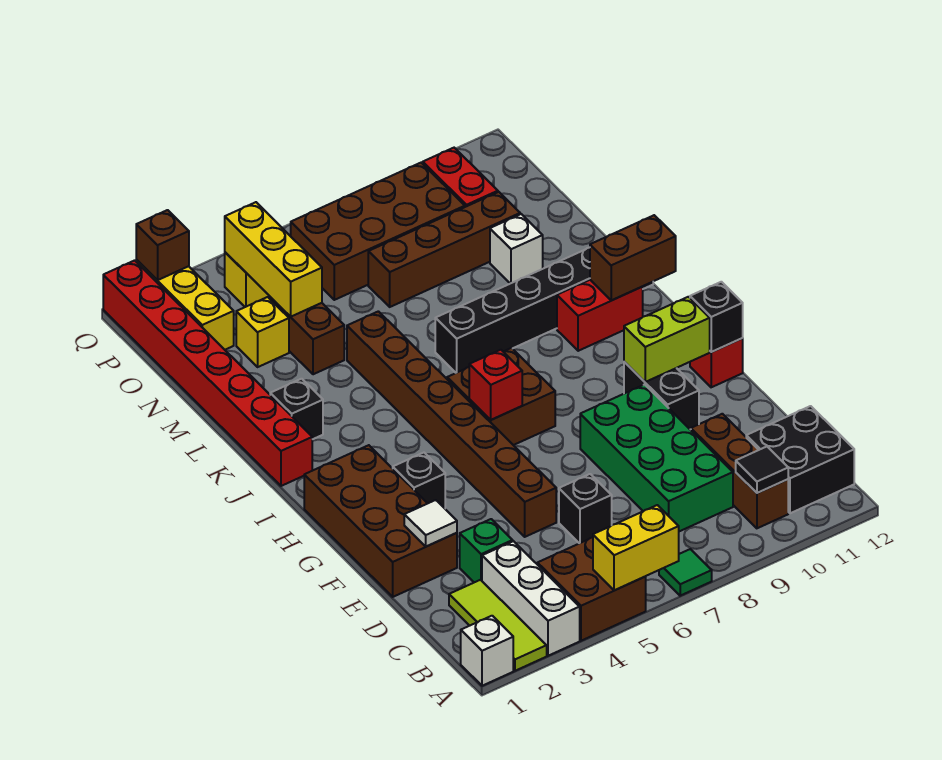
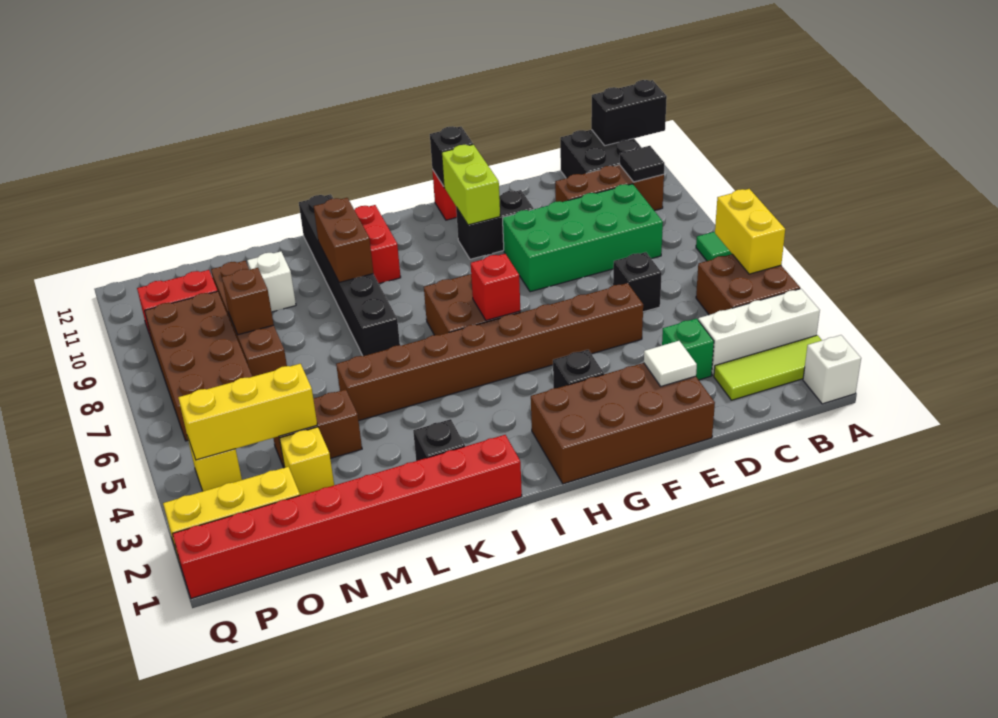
none -> black brick A12:B12 level 2
brown brick J11:J12 level 2 -> brown brick K9:K10 level 2
brown brick Q2 level 2 -> brown brick N8 level 2

